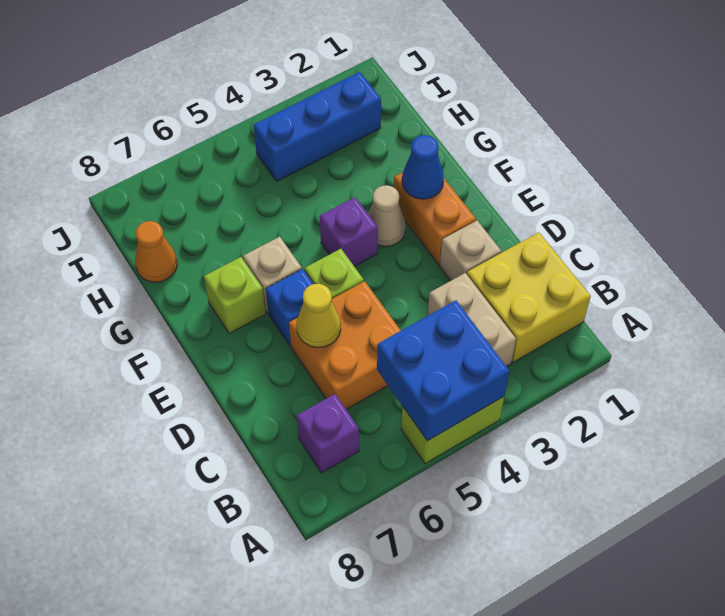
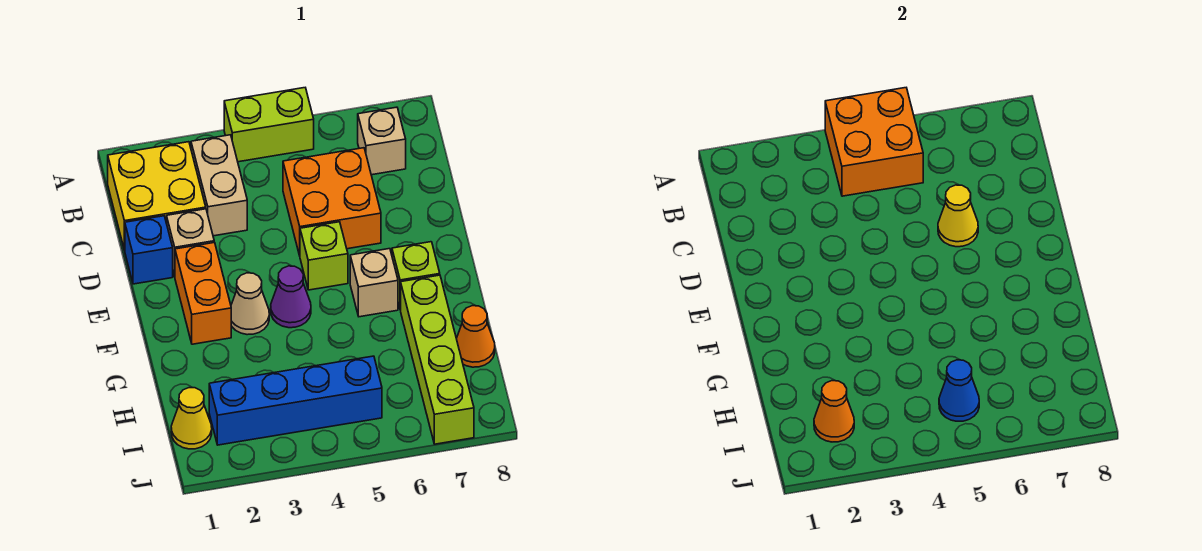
blue brick A4:B5 level 2 -> orange brick A4:B5 level 2
purple brick B7 level 1 -> tan brick B7 level 1
blue brick E6 level 1 -> blue brick D1 level 1
blue cone F2 level 2 -> blue cone I5 level 2
purple brick F4 level 1 -> purple cone F4 level 1
none -> lime brick G7:J7 level 1
none -> yellow cone I1 level 1
blue brick I2:I4 level 1 -> blue brick I2:I5 level 1
none -> orange cone I2 level 2

